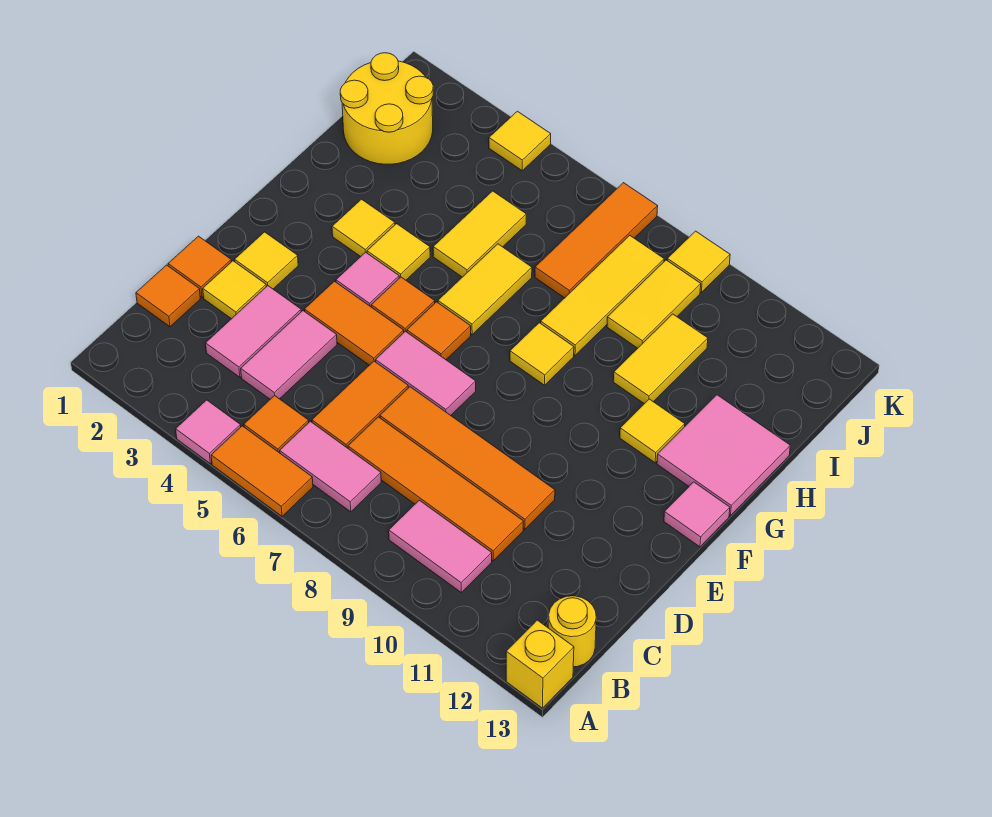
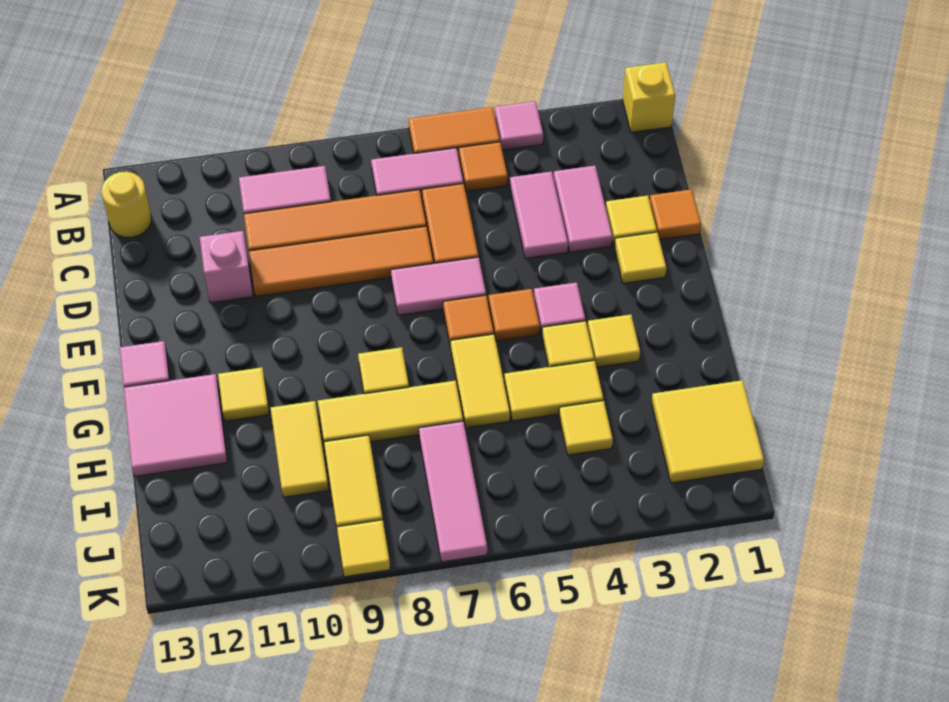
yellow brick A13 level 1 -> yellow brick A1 level 1
orange tile C1 level 1 -> none
none -> pink brick D11 level 1
orange tile E4:E5 level 1 -> none
yellow tile H5:I5 level 1 -> yellow tile H4:H5 level 1
yellow tile H8:J8 level 1 -> yellow tile H7:H9 level 1
yellow round brick I1:J2 level 1 -> yellow tile I1:J2 level 1
orange tile I7:K7 level 1 -> pink tile I7:K7 level 1
yellow tile K4 level 1 -> yellow tile I4 level 1

